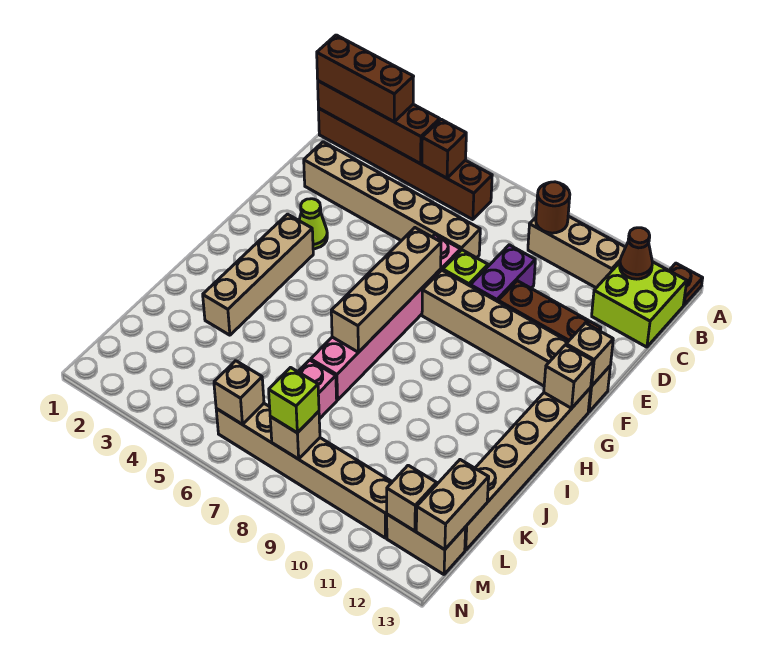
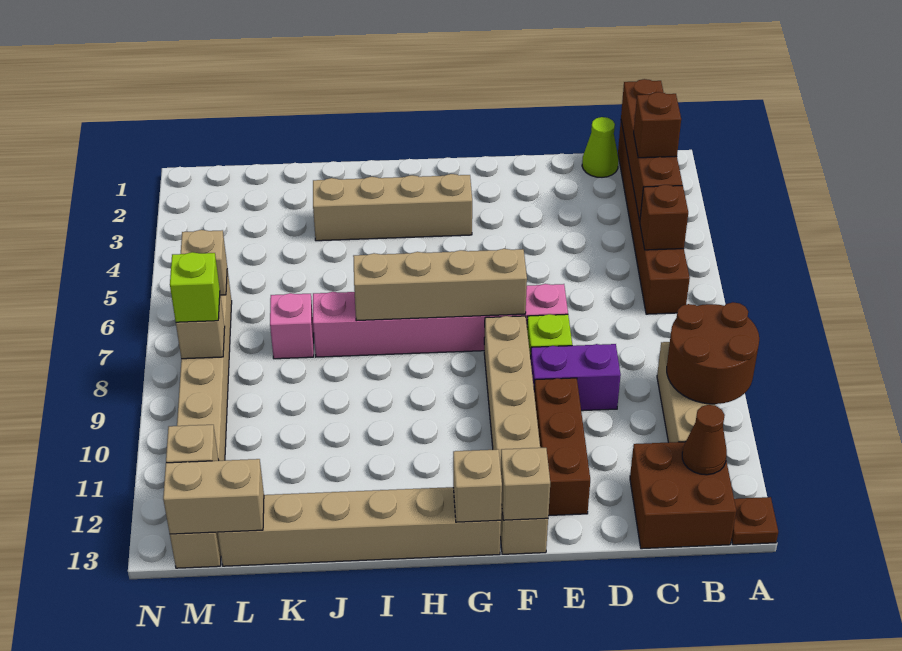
brown brick B1:B3 level 3 -> brown brick B3 level 3
brown round brick B9 level 2 -> brown round brick A9:B10 level 2
lime brick B12:C13 level 1 -> brown brick B12:C13 level 1
tan brick D2:D7 level 1 -> none
lime cone F3 level 1 -> lime cone C1 level 1

